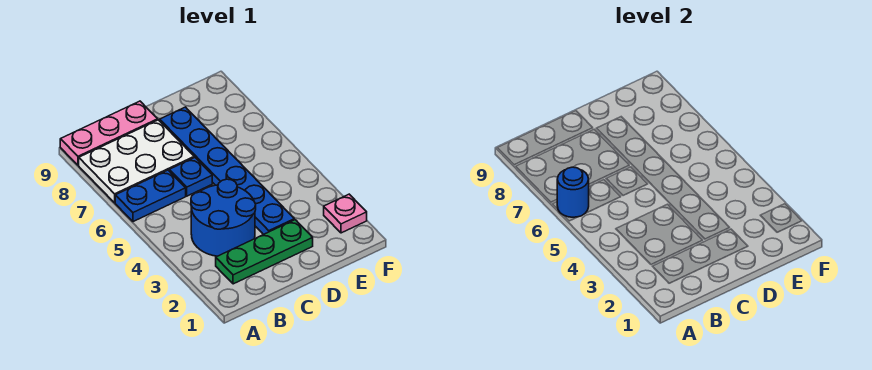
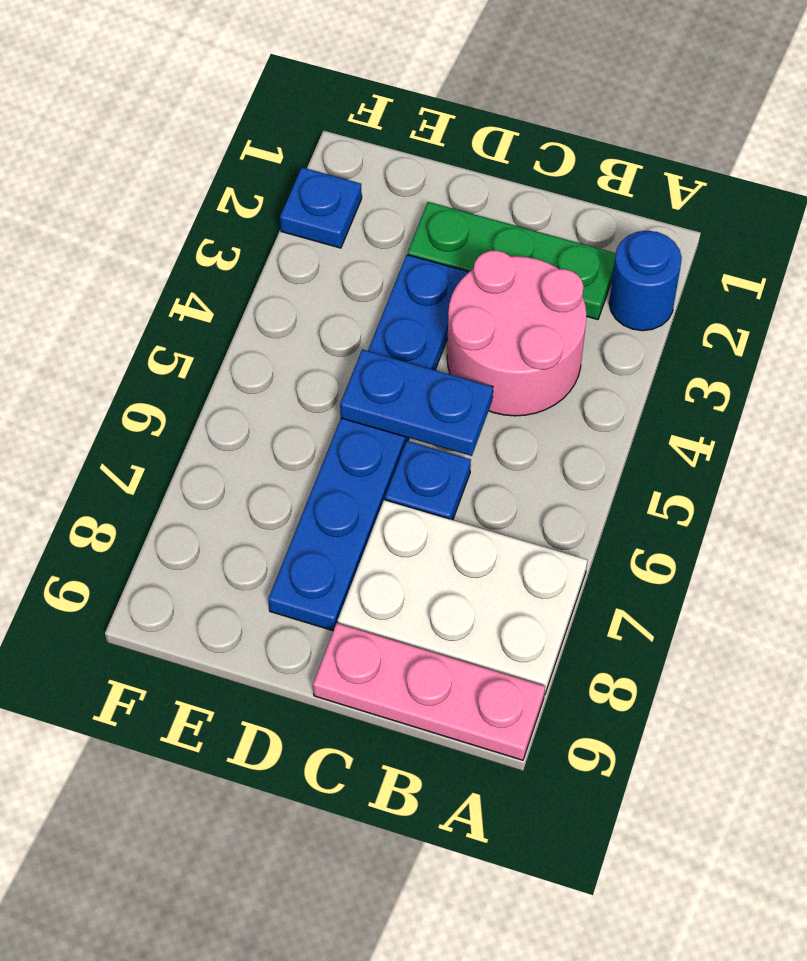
blue plate A6:B6 level 1 -> blue plate C5:D5 level 2
blue round brick A6 level 2 -> blue round brick A2 level 1
blue round brick B3:C4 level 1 -> pink round brick B3:C4 level 1
pink plate F2 level 1 -> blue plate F2 level 1

